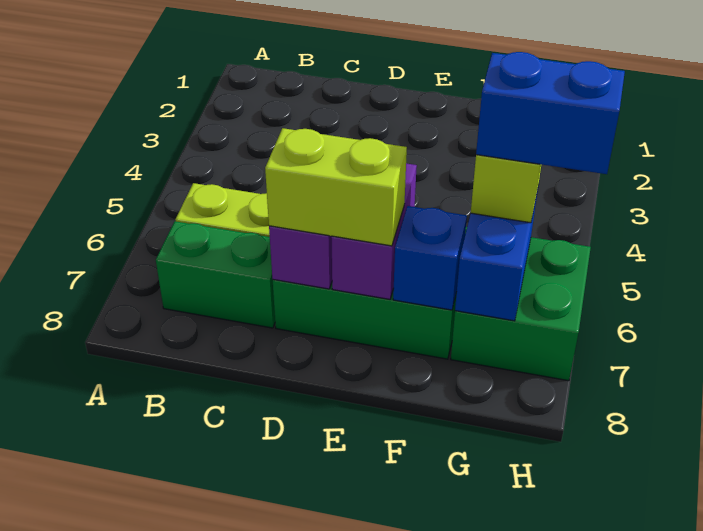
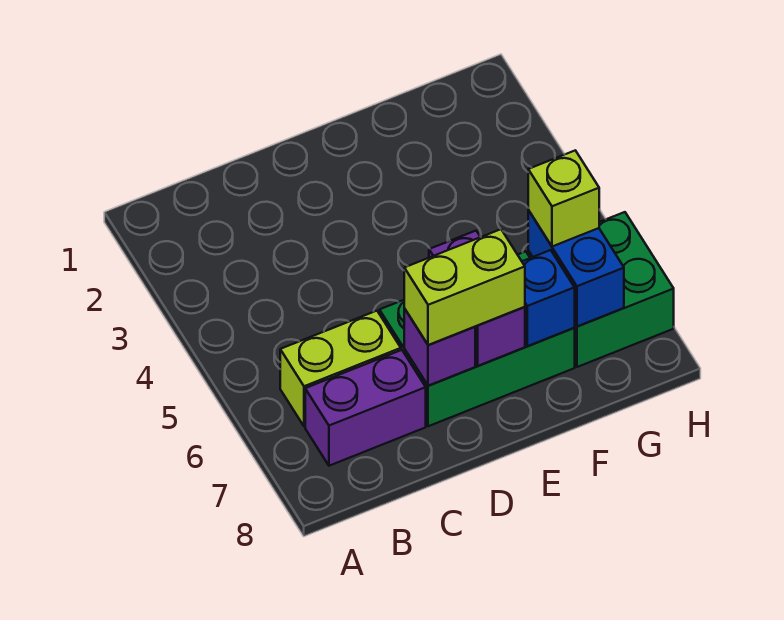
green brick B7:C7 level 1 -> purple brick B7:C7 level 1
blue brick G6:H6 level 4 -> none

